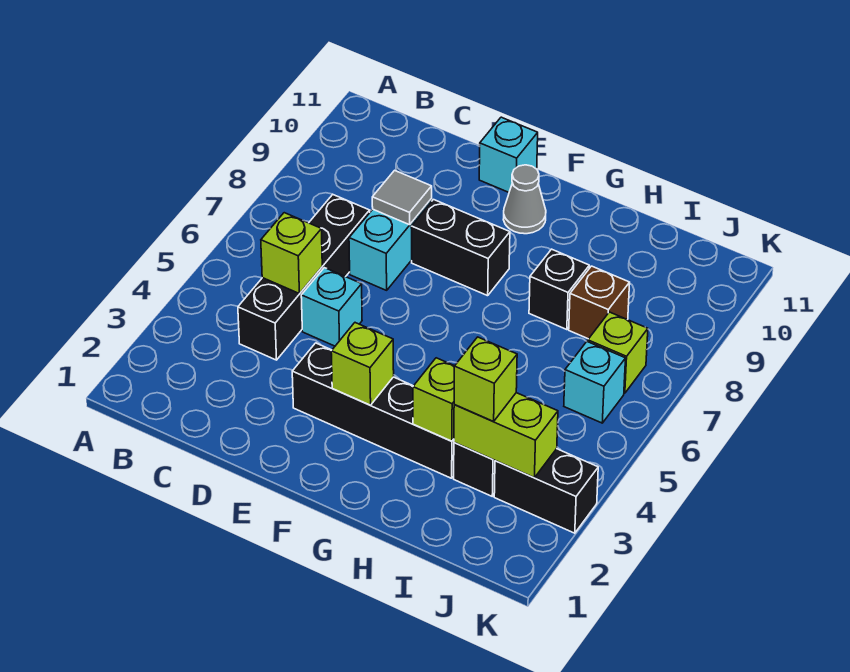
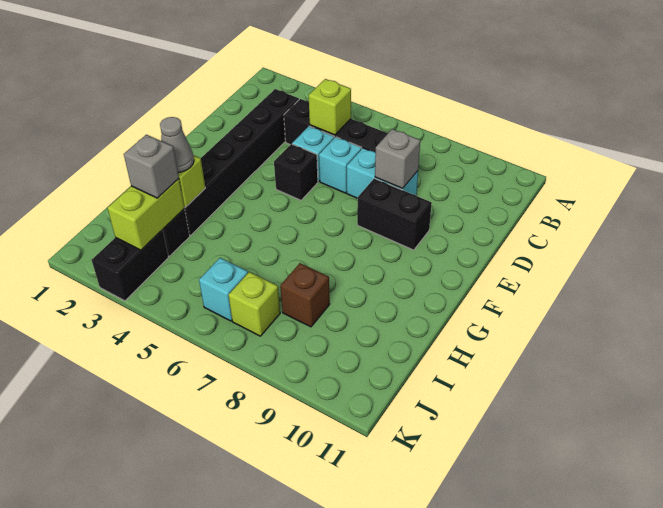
grey tile D8 level 2 -> grey brick D8 level 2
black brick E3:H3 level 1 -> black brick C3:H3 level 1
black brick E8:F8 level 1 -> black brick E8:E9 level 1
cyan brick E11 level 1 -> cyan brick D6 level 1
lime brick F3 level 2 -> none
grey cone F10 level 1 -> grey cone H3 level 3
black brick H8 level 1 -> black brick E5 level 1
lime brick I3 level 3 -> grey brick I3 level 3

